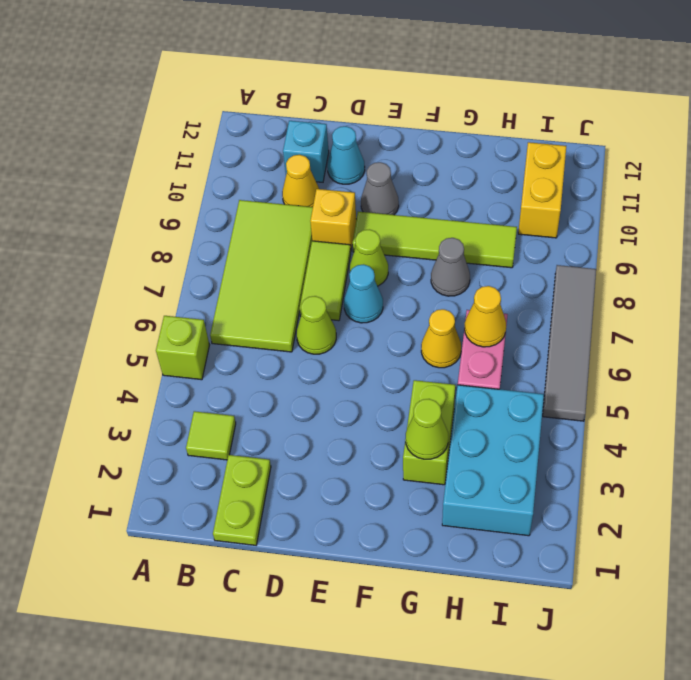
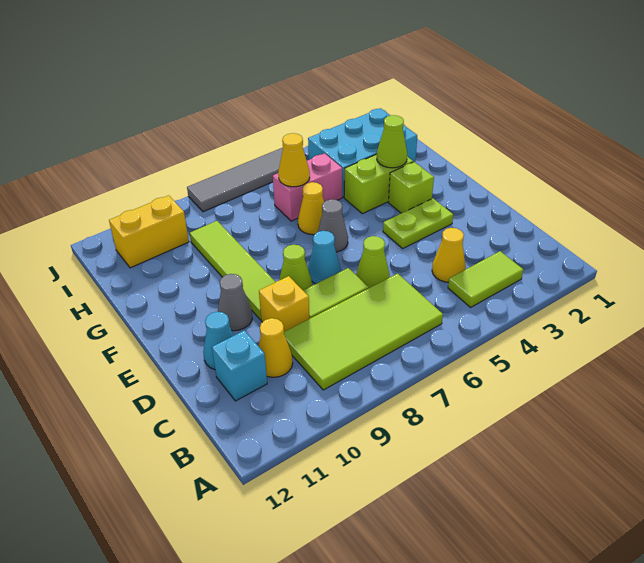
lime brick A5 level 1 -> lime brick F3 level 1
lime tile B3 level 1 -> lime tile B3:B4 level 1
lime plate C1:C2 level 1 -> lime plate E3:E4 level 1
none -> yellow cone C4 level 1
grey cone G8 level 1 -> grey cone F6 level 1

